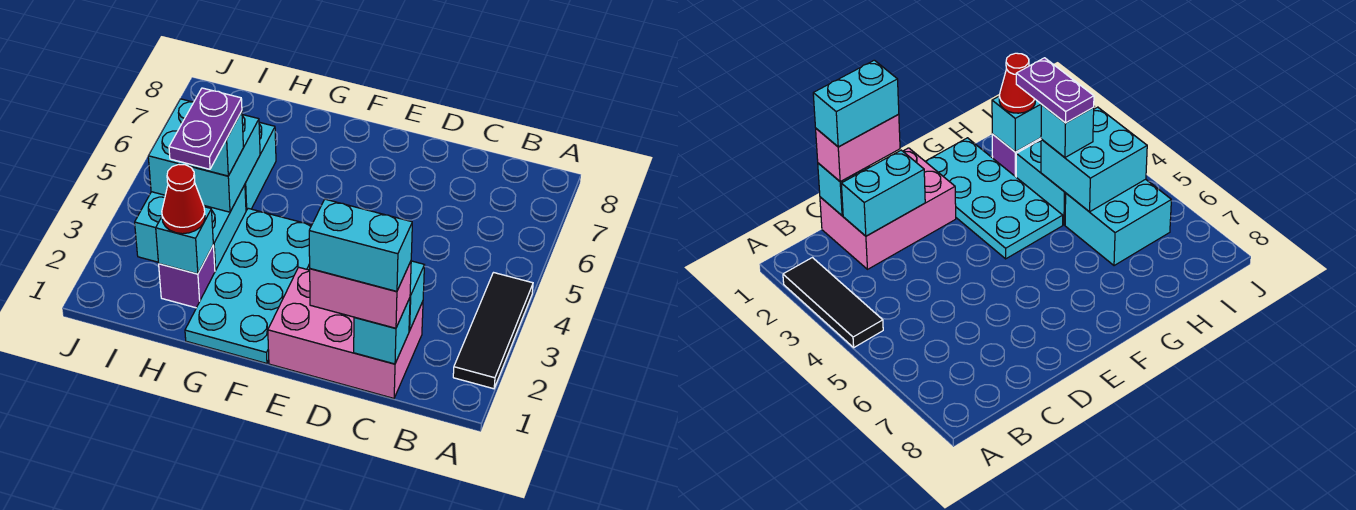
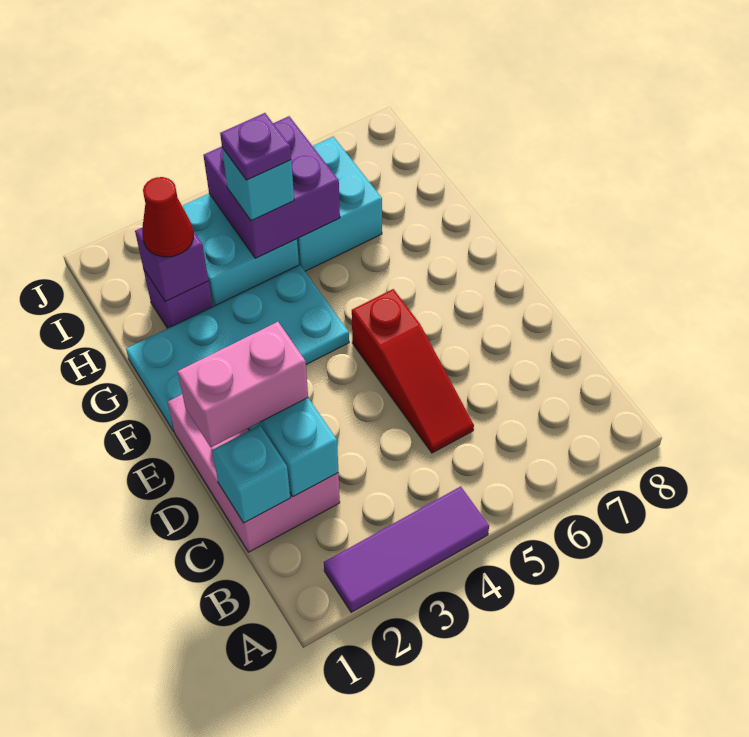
black tile A2:A4 level 1 -> purple tile A2:A4 level 1
pink brick C1:D1 level 3 -> pink brick D1:D2 level 3
cyan brick C1:D1 level 4 -> none
none -> red slope C5:E5 level 1 top E
cyan brick H2 level 2 -> purple brick H2 level 2
purple plate H3:H4 level 4 -> purple plate H4 level 4
cyan brick H4:I5 level 2 -> purple brick H4:I5 level 2

